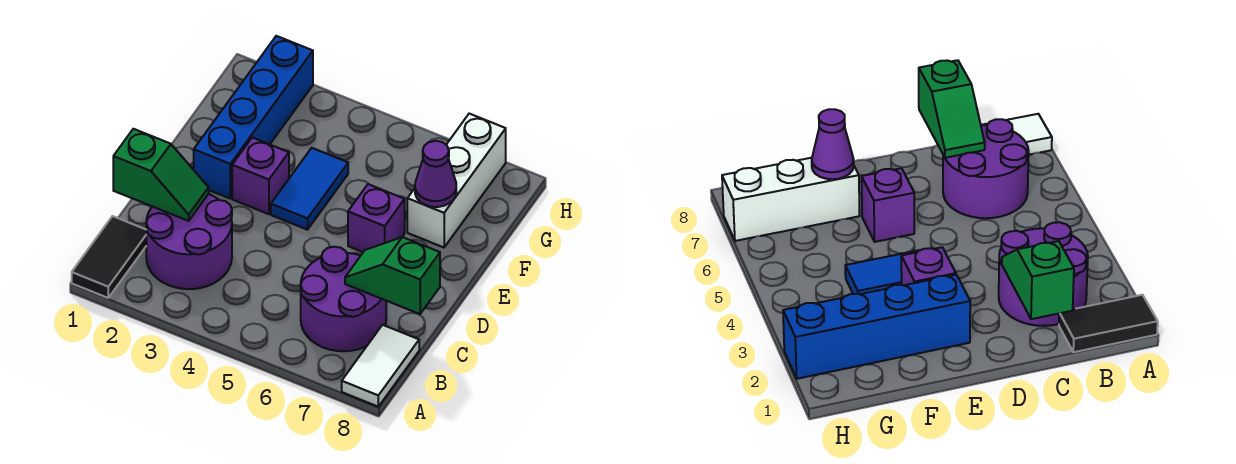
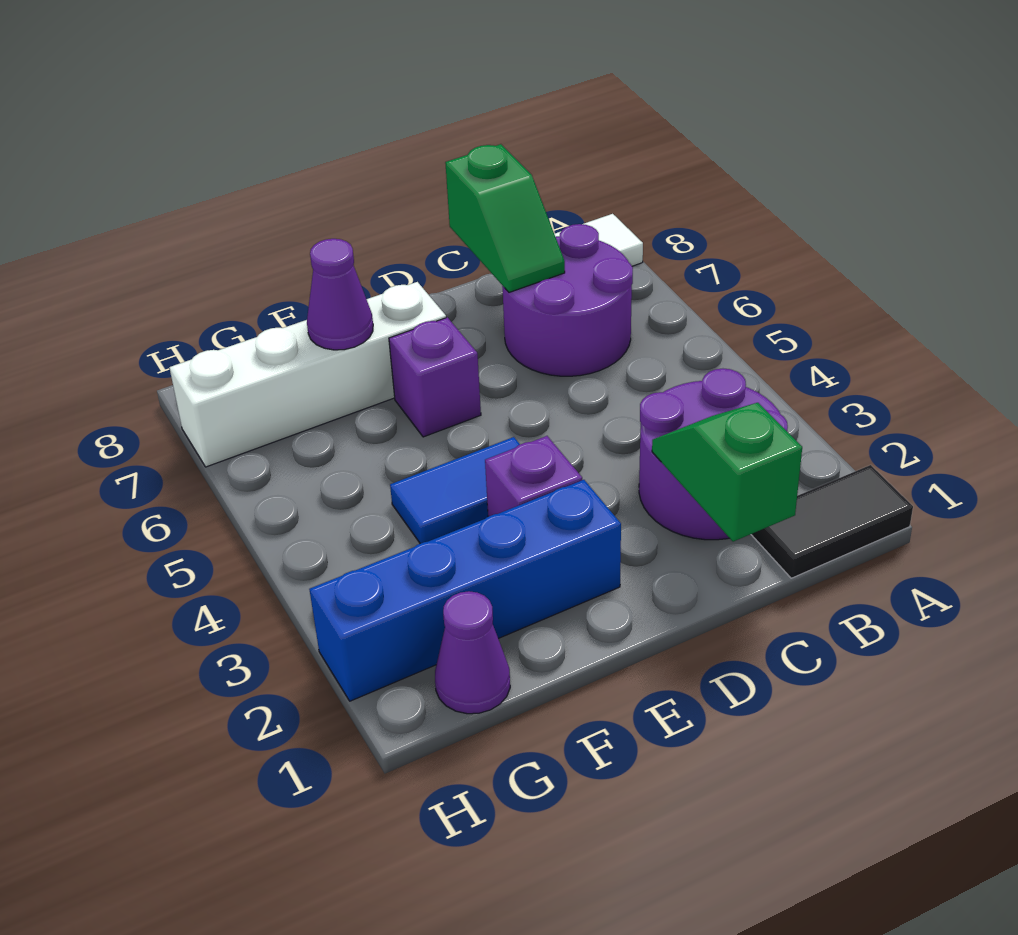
white brick F7:H7 level 1 -> white brick E7:H7 level 1
none -> purple cone G1 level 1

